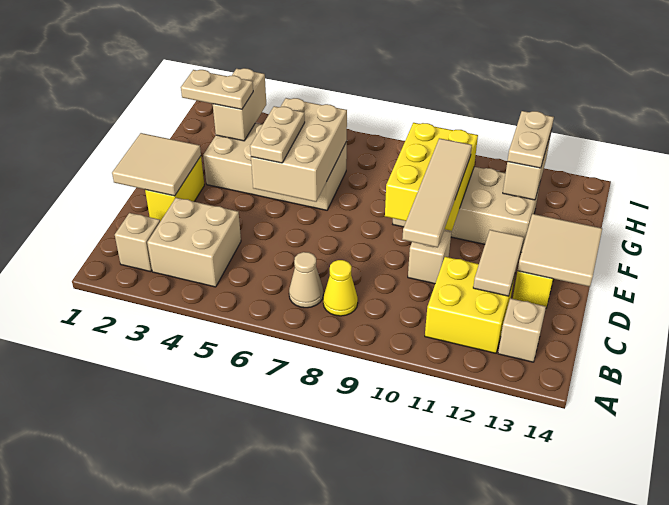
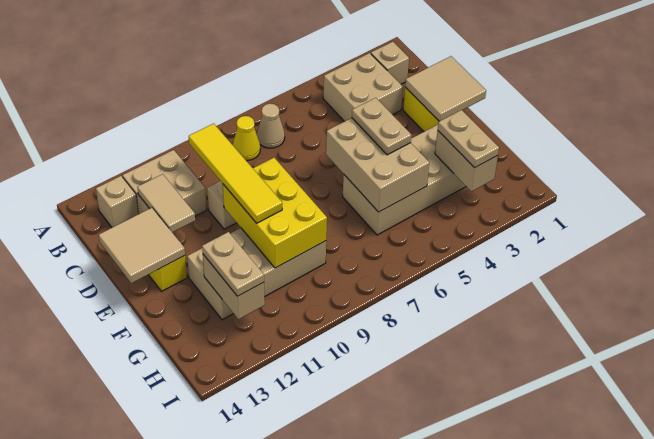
yellow brick B11:C12 level 1 -> tan brick B11:C12 level 1
tan tile C10:F10 level 3 -> yellow tile C10:F10 level 3
tan plate G2:G3 level 3 -> tan plate G3:H3 level 3

